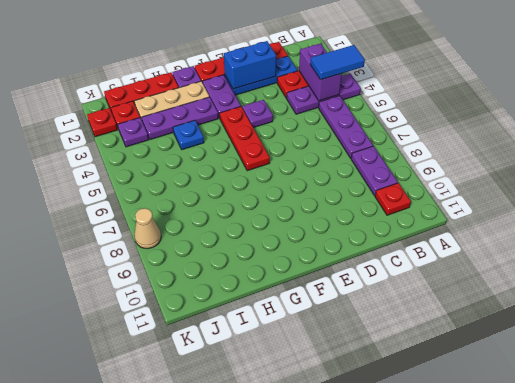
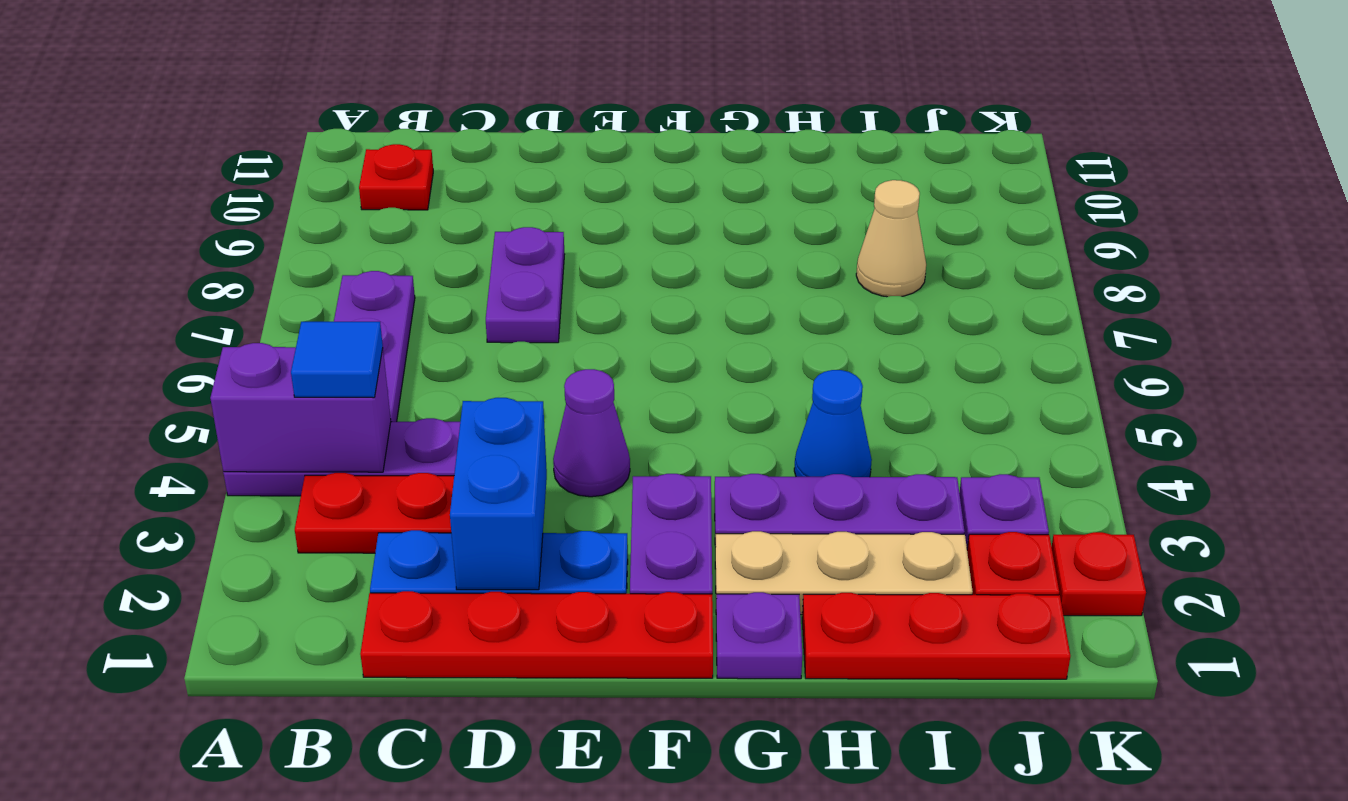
blue tile A4:B4 level 3 -> blue tile B4 level 3
purple brick B3:B4 level 2 -> purple brick A4:B4 level 2
purple plate B8:B9 level 1 -> purple plate D7:D8 level 1
blue brick D2:E2 level 2 -> blue brick D2:D3 level 2
purple plate E4 level 1 -> purple cone E4 level 1
red plate F4:F6 level 1 -> none
blue plate H4 level 1 -> blue cone H4 level 1
tan cone K8 level 1 -> tan cone I8 level 1

